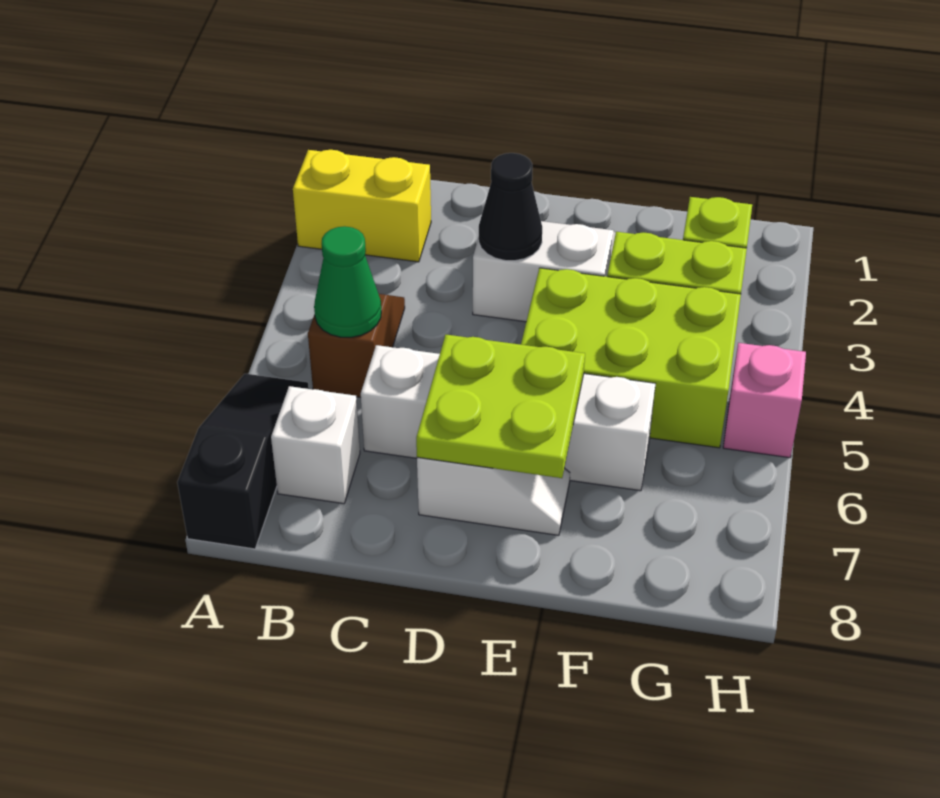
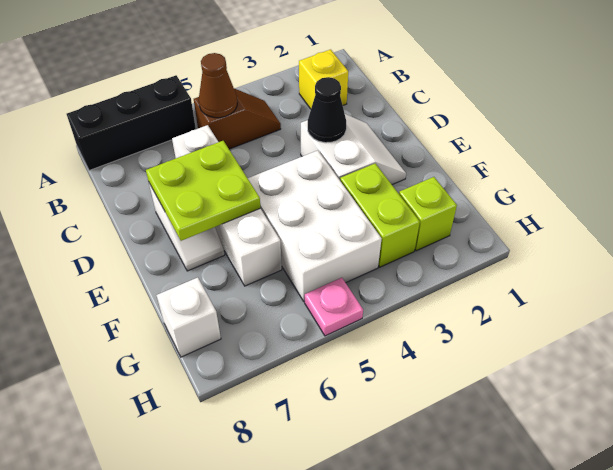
yellow brick A2:B2 level 1 -> yellow brick B2 level 1
black slope A6:A8 level 1 top 8 -> black brick A6:A8 level 1
green cone B5 level 2 -> brown cone B5 level 2
white brick B7 level 1 -> white brick G8 level 1
lime brick E4:G5 level 1 -> white brick E4:G5 level 1
pink brick H5 level 1 -> pink plate H5 level 1

